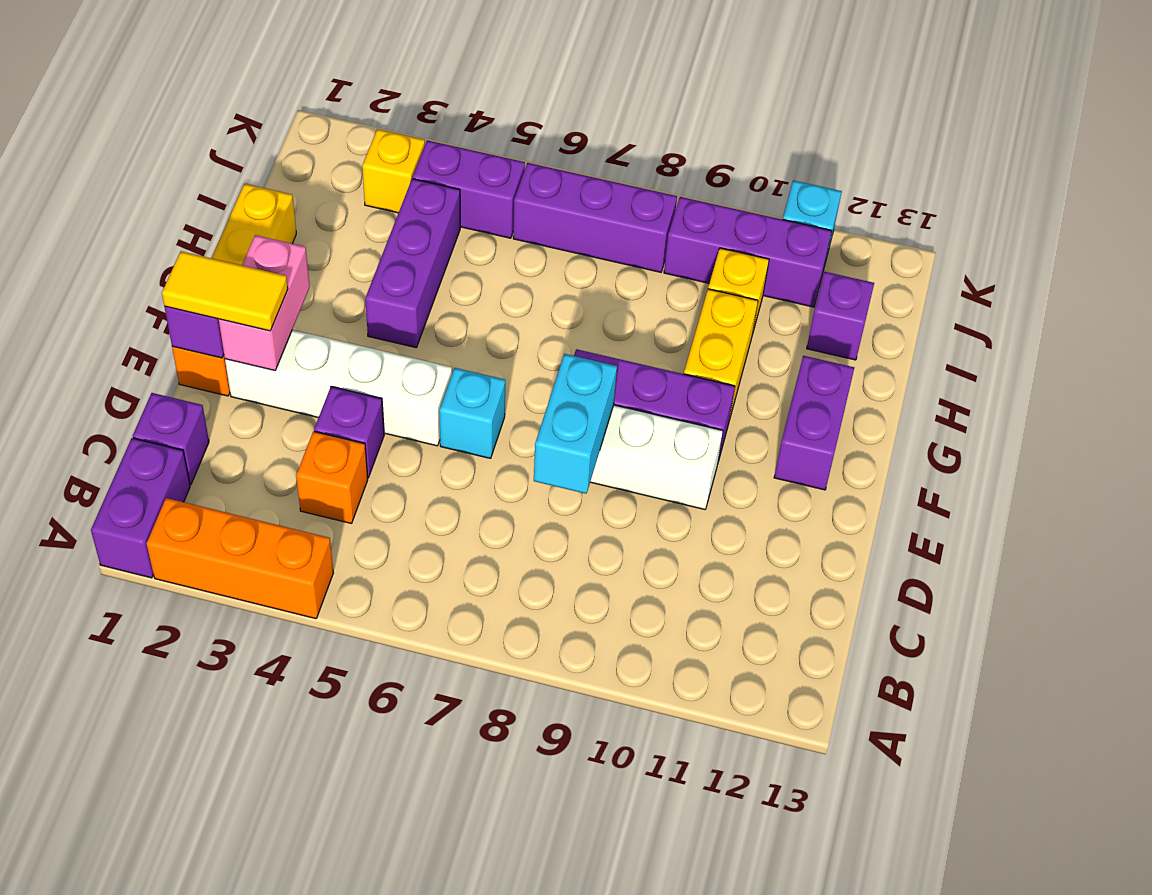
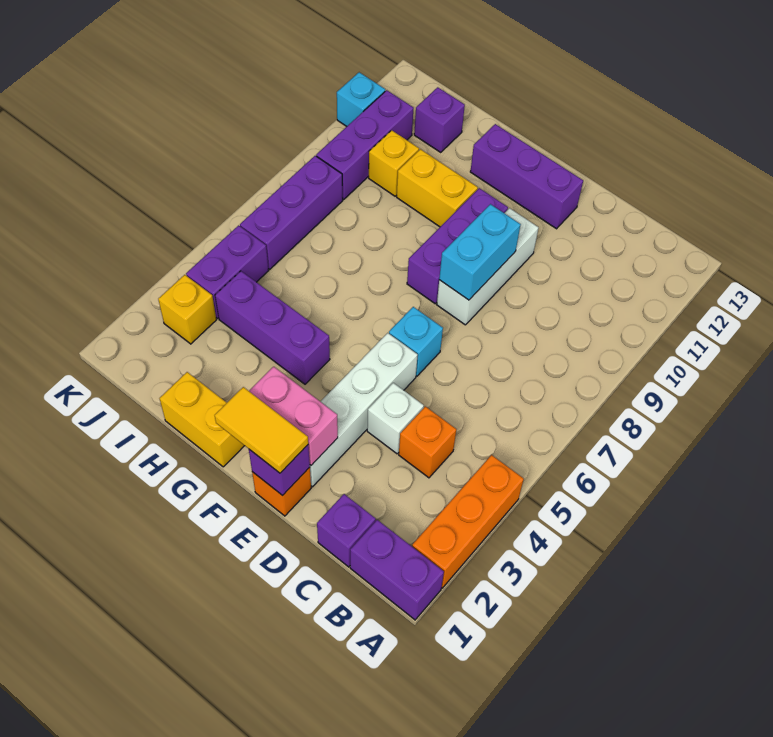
purple brick D4 level 1 -> white brick D4 level 1
cyan brick D8:E8 level 2 -> cyan brick E8:E9 level 2
yellow tile E1:E2 level 3 -> yellow tile E1:F1 level 3
purple brick F12:G12 level 1 -> purple brick E12:G12 level 1

